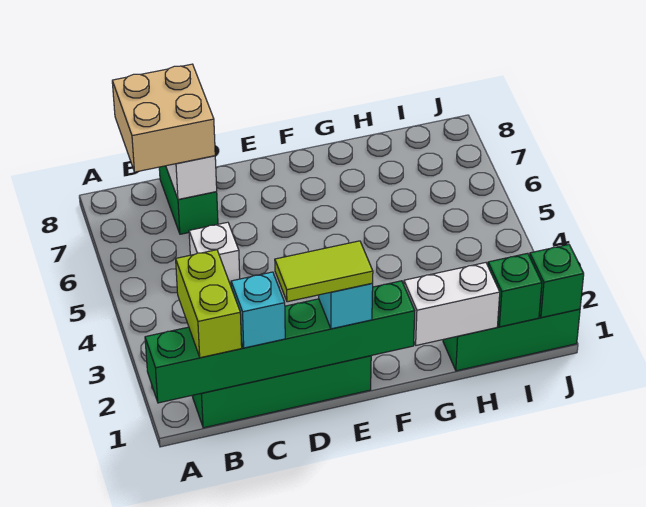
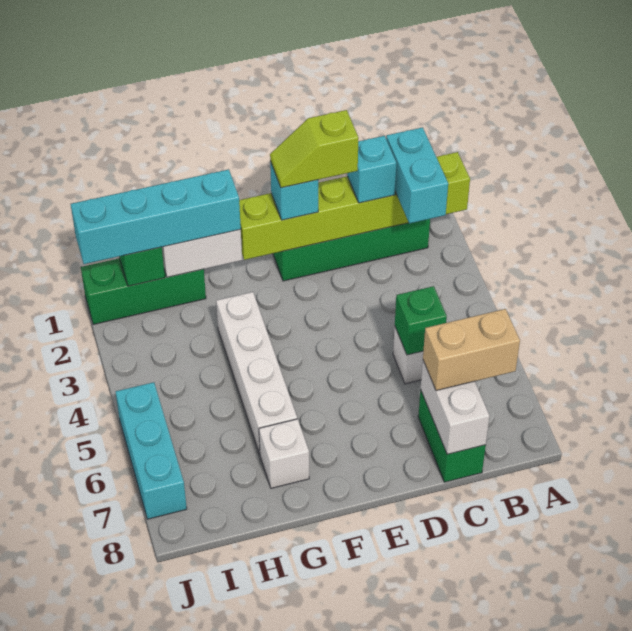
green brick A1:F1 level 2 -> lime brick A1:F1 level 2
lime brick B1:B2 level 3 -> cyan brick B1:B2 level 3
tan brick B7:C8 level 3 -> tan brick B7:C7 level 3
lime tile D1:E1 level 4 -> lime slope D1:E1 level 4 top D
none -> cyan brick G1:J1 level 3
none -> white brick G3:G6 level 1
none -> white brick G7 level 1
green brick J1 level 2 -> green brick C5 level 2
none -> cyan brick J5:J7 level 1

